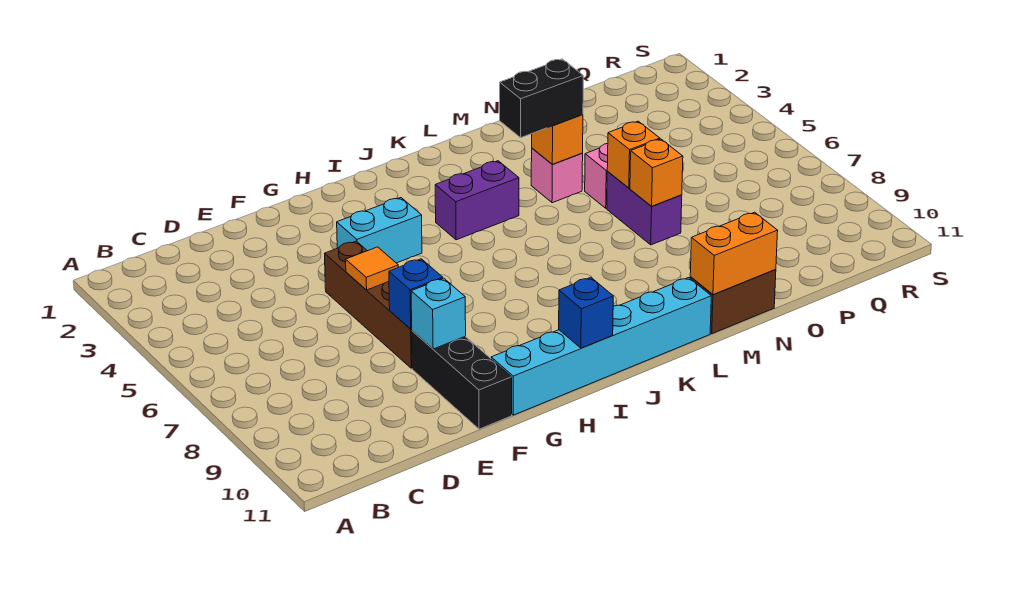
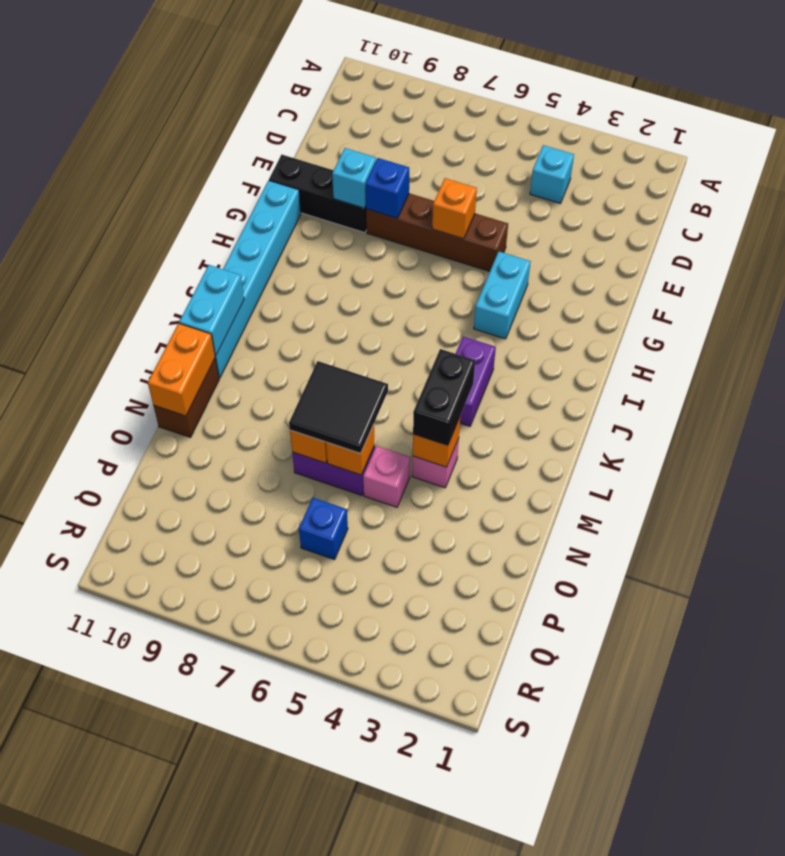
none -> cyan brick C4 level 1
orange tile F6 level 2 -> orange brick F6 level 2
blue brick I11 level 2 -> blue brick P6 level 1
none -> cyan brick K11:L11 level 2
none -> black tile M6:N7 level 3

